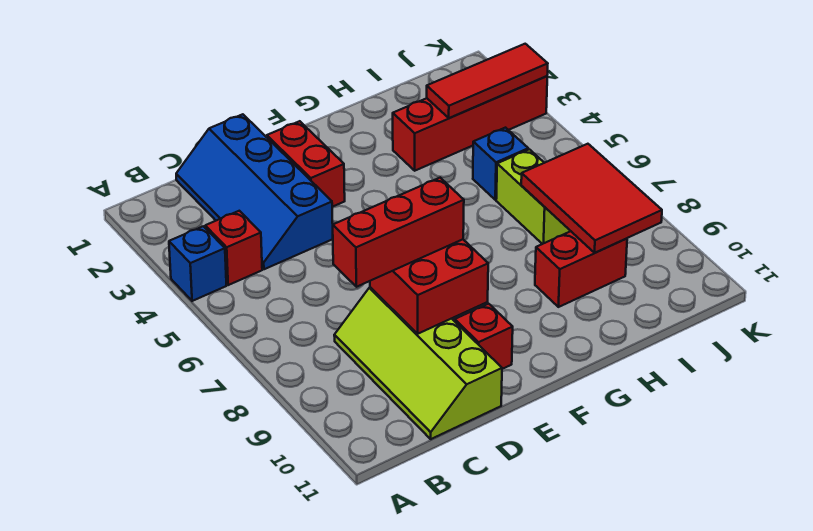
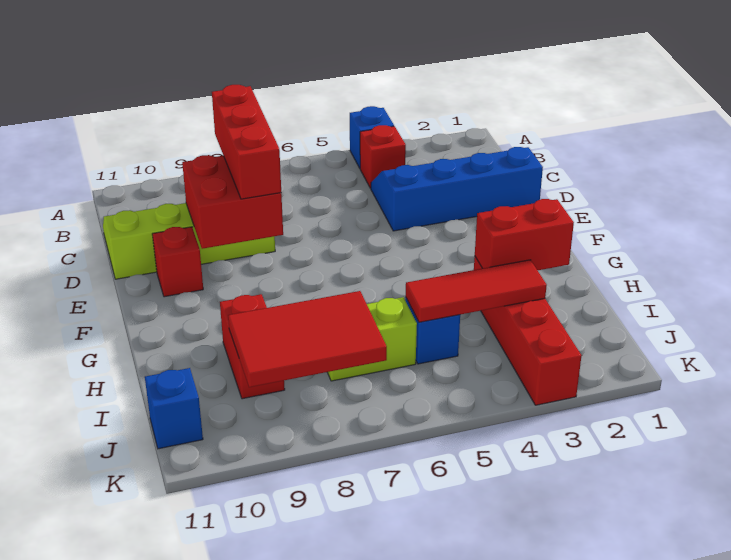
red brick E2:E3 level 1 -> red brick H2:H3 level 2
red tile I3:K3 level 2 -> red tile I3:I5 level 2
none -> blue brick J11 level 1

